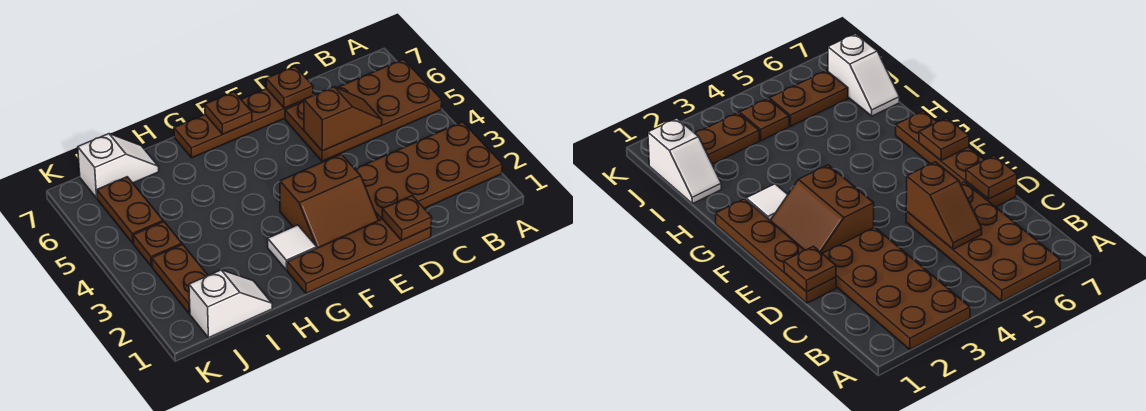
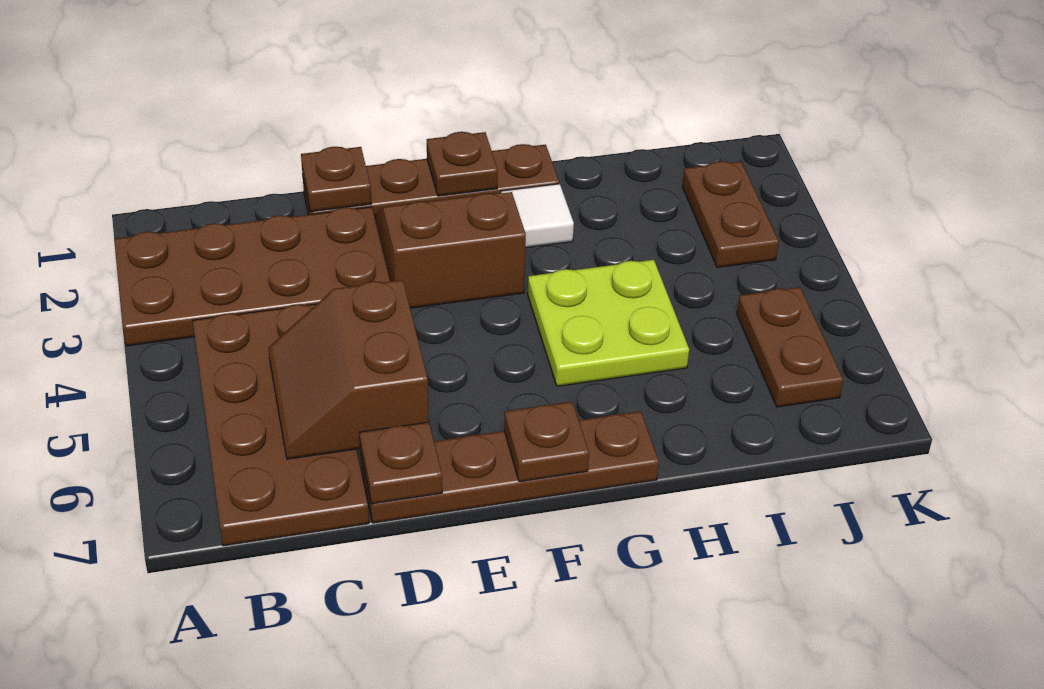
brown plate A5:D6 level 1 -> brown plate B4:C7 level 1
brown slope C5:D5 level 2 top D -> brown slope C5:D6 level 2 top D
none -> lime plate G4:H5 level 1
white slope I1:J1 level 1 top J -> none
white slope I7:J7 level 1 top J -> none
brown plate J4 level 1 -> brown plate F1 level 2

